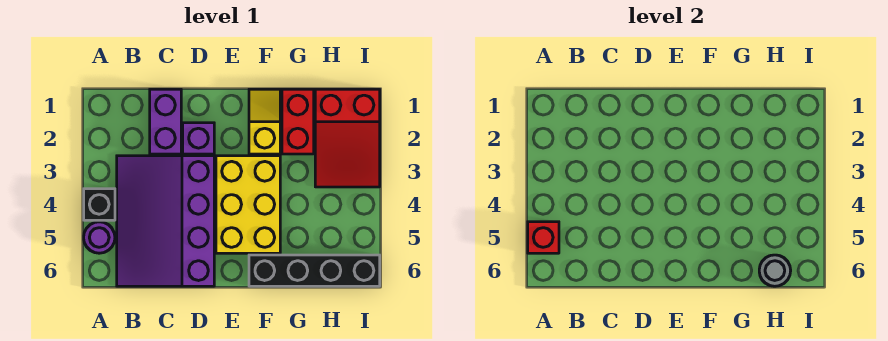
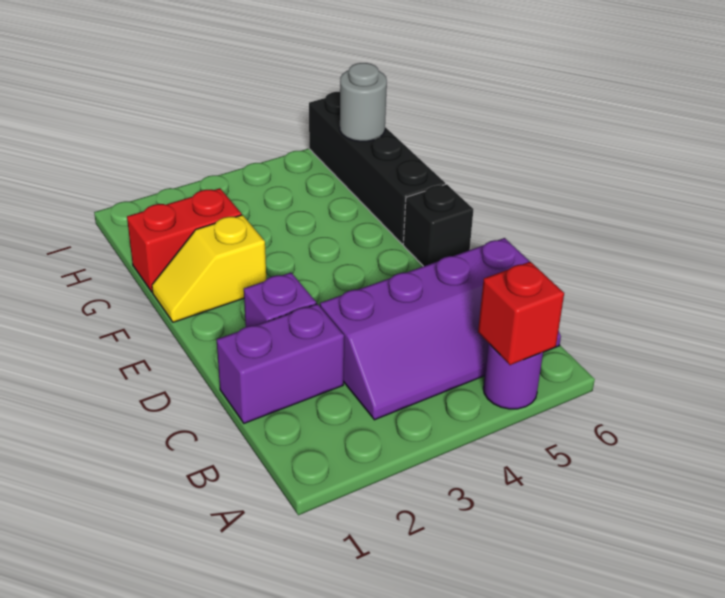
black brick A4 level 1 -> black brick E6 level 1
purple slope B3:D6 level 1 top D -> purple slope B3:C6 level 1 top C
yellow brick E3:F5 level 1 -> none
red slope H1:I3 level 1 top 1 -> none

